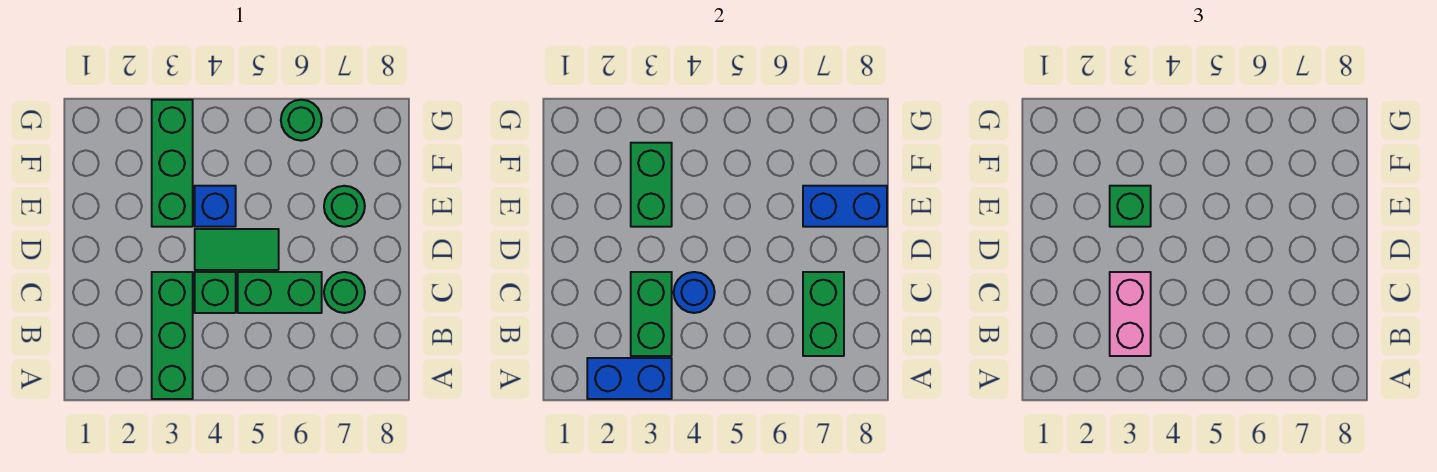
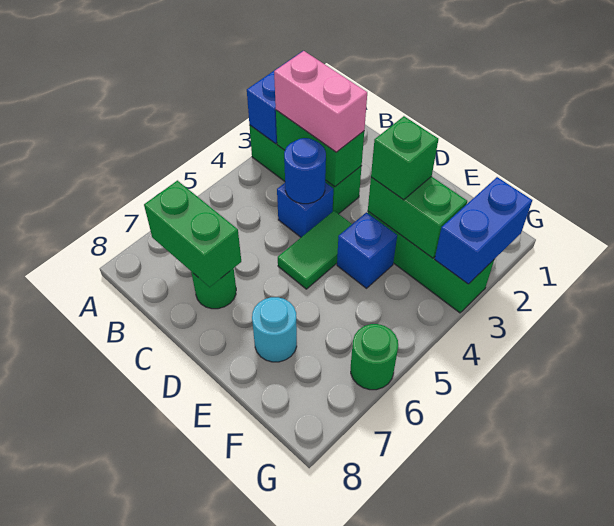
green brick C4 level 1 -> blue brick C4 level 1
green brick C5:C6 level 1 -> none
green round brick E7 level 1 -> cyan round brick E7 level 1
blue brick E7:E8 level 2 -> blue brick G2:G3 level 2

